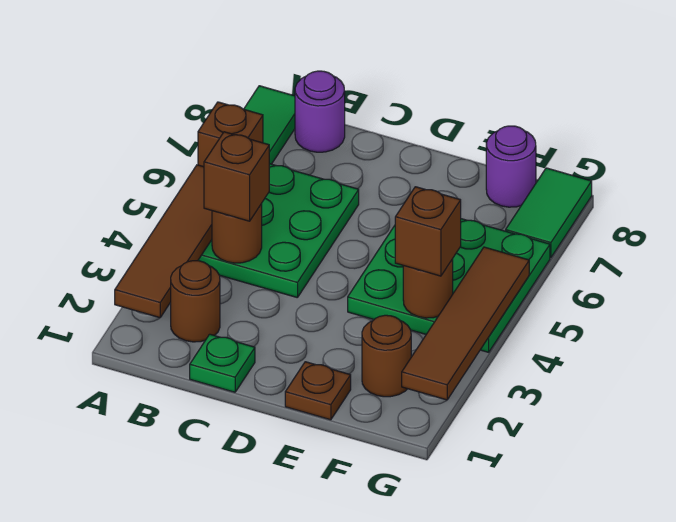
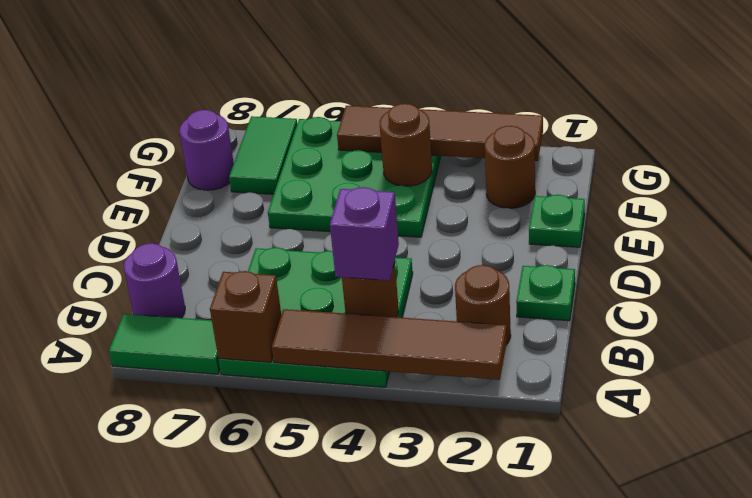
brown brick B4 level 3 -> purple brick B4 level 3
brown plate E1 level 1 -> green plate E1 level 1
brown brick F4 level 3 -> none
green tile G7:G8 level 1 -> green tile F7:G7 level 1

